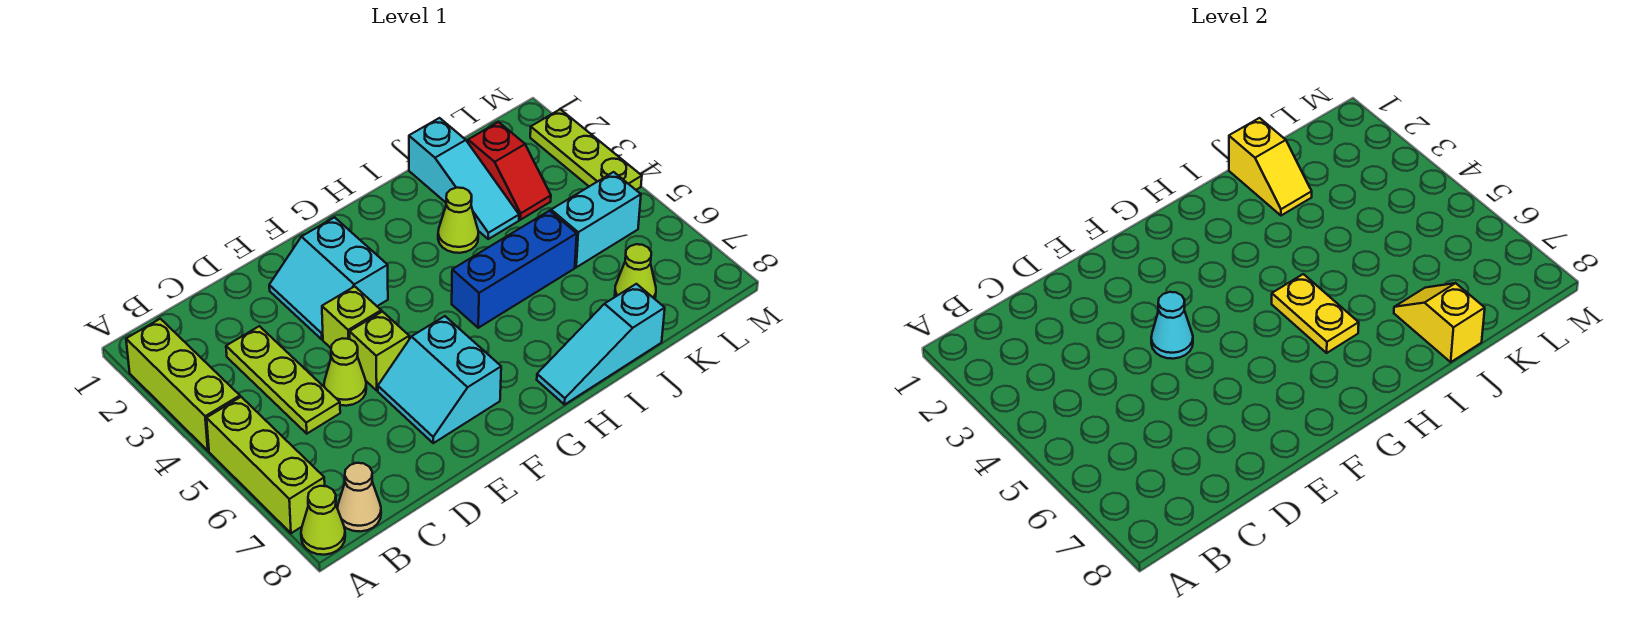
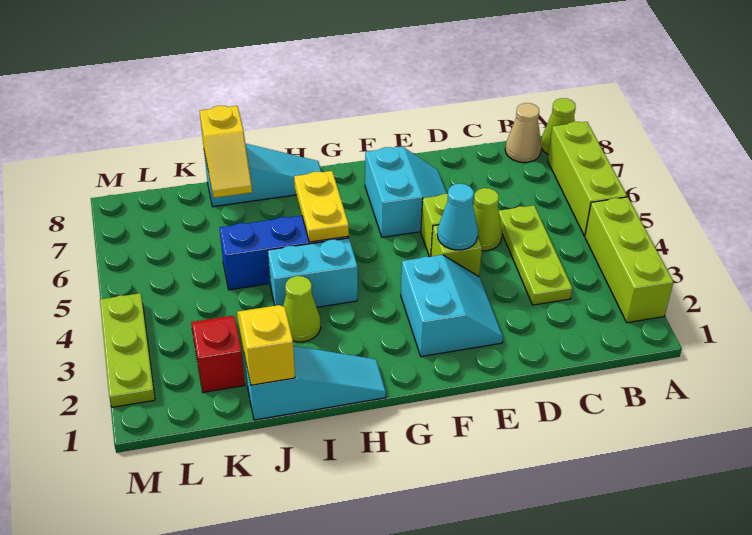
cyan slope J1:J3 level 1 top 1 -> cyan slope H1:J1 level 1 top J
cyan brick K5:L5 level 1 -> cyan brick H4:I4 level 1
lime cone K7 level 1 -> none

